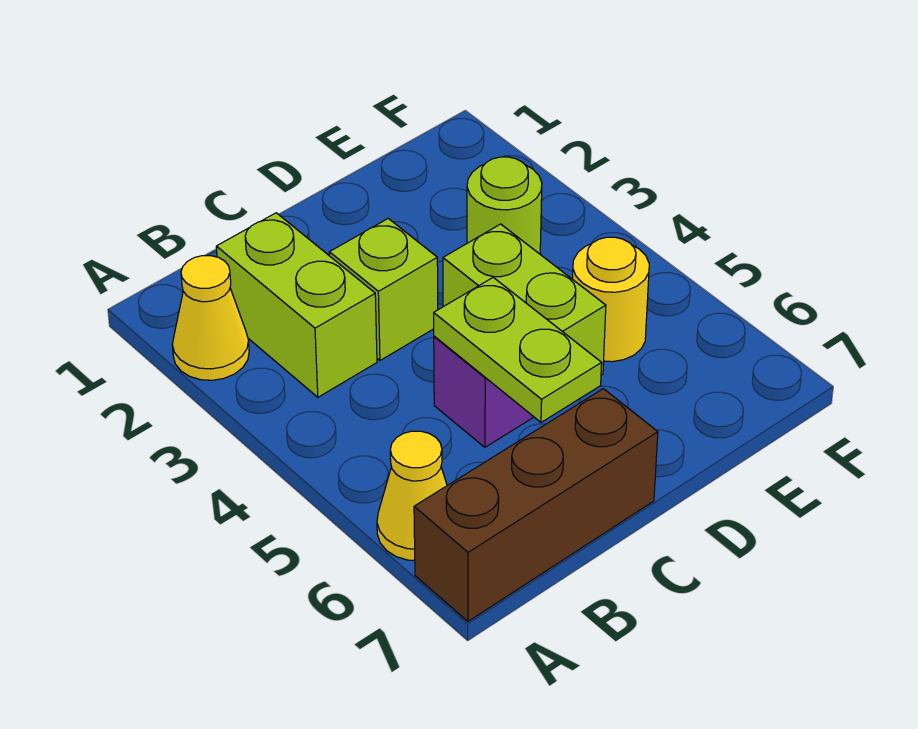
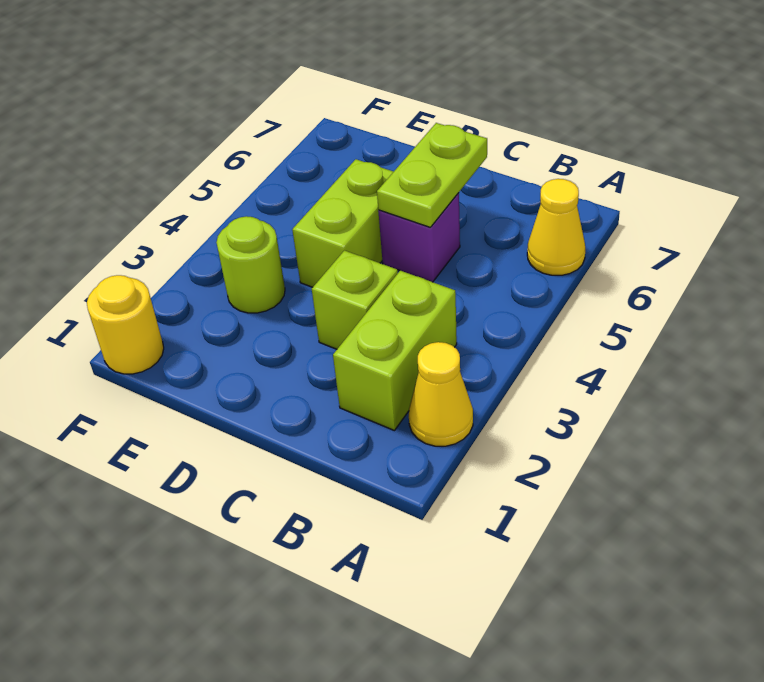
brown brick A7:C7 level 1 -> none
yellow round brick E5 level 1 -> yellow round brick F1 level 1

